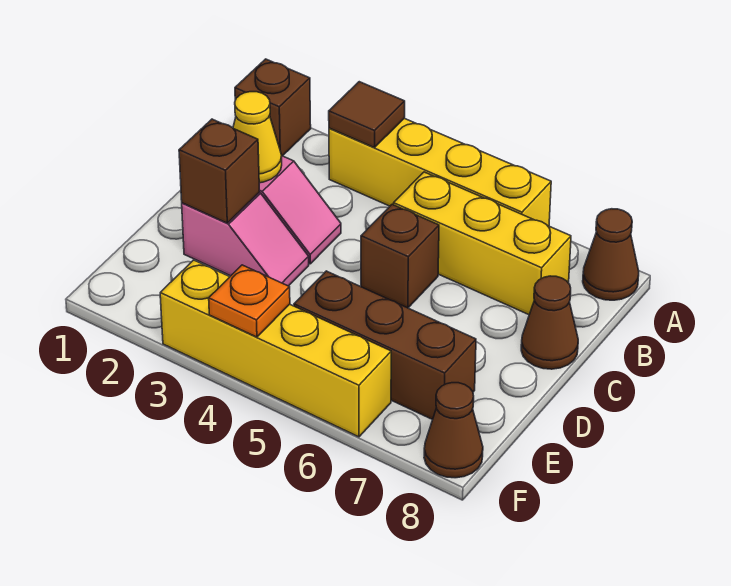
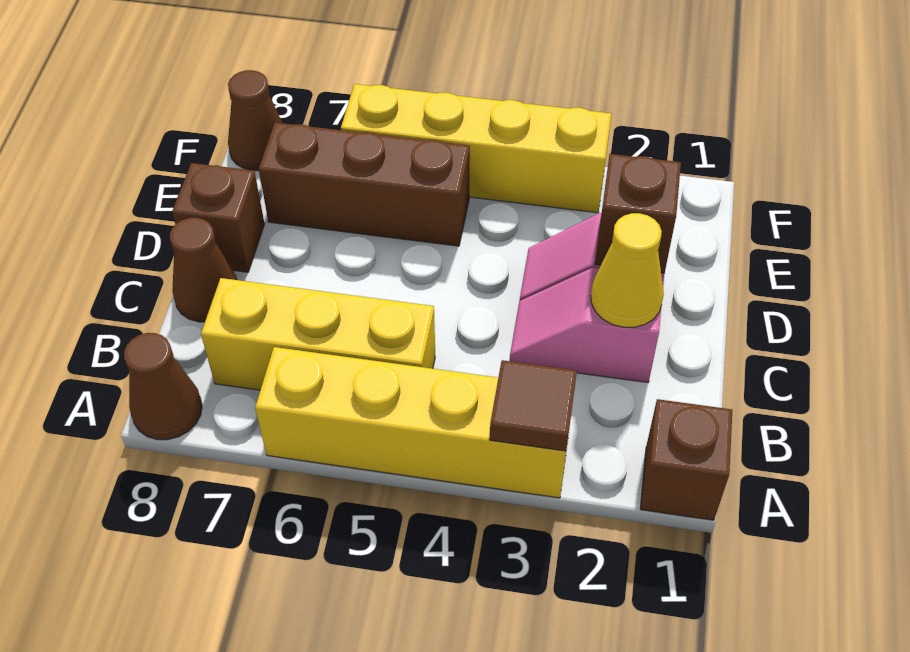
brown brick C5 level 1 -> brown brick D8 level 1
orange plate F4 level 2 -> none

